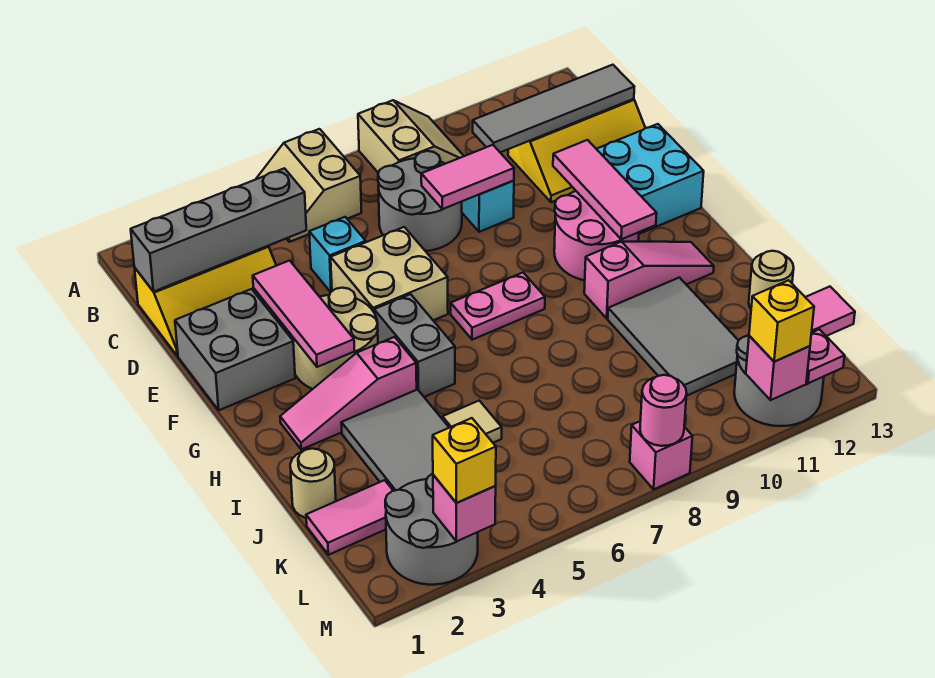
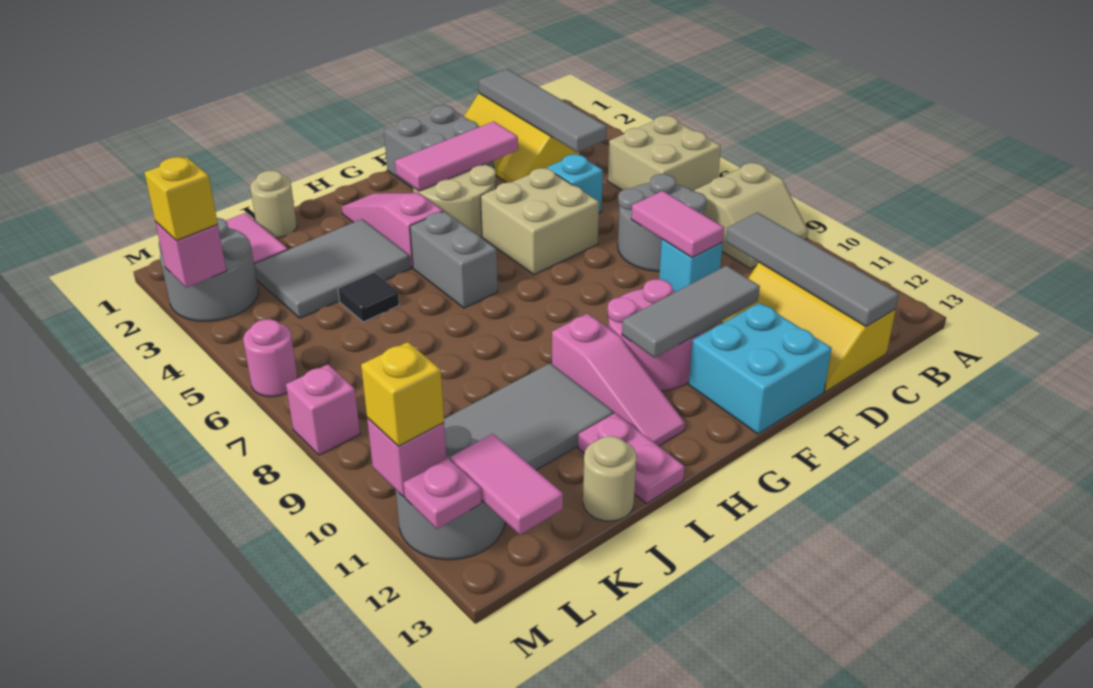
tan slope A5:B6 level 1 top 6 -> tan brick A5:B6 level 1
grey brick C1:C4 level 2 -> grey tile C1:C4 level 2
pink tile E11:G11 level 2 -> grey tile E11:G11 level 2
grey brick G5:H5 level 1 -> grey brick H5:H6 level 1
pink plate G7:G8 level 1 -> pink plate I12:I13 level 1
tan tile J5 level 1 -> black tile J5 level 1
pink round brick M8 level 2 -> pink round brick M6 level 1

